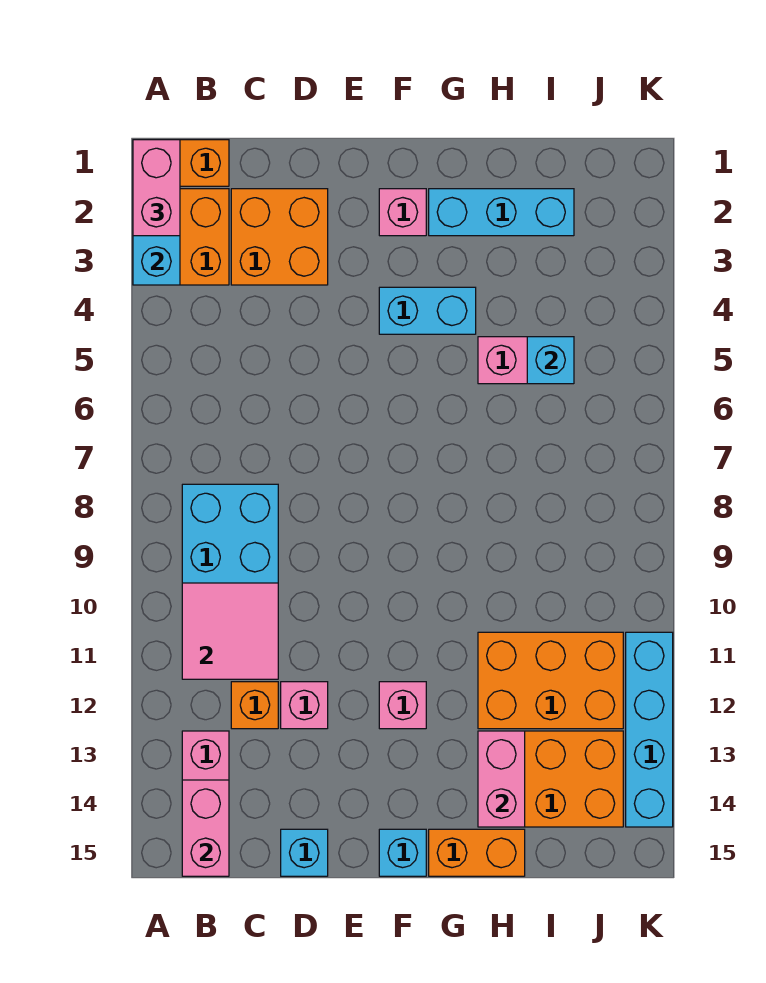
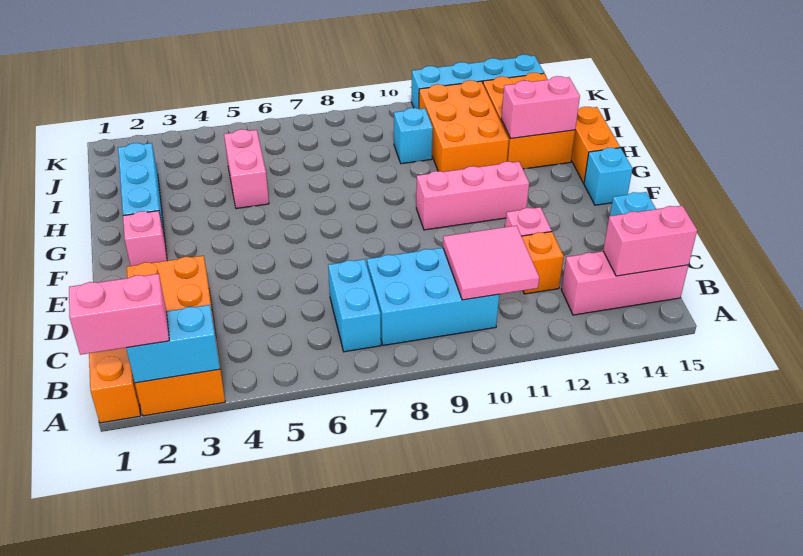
cyan brick F4:G4 level 1 -> cyan brick B7:C7 level 1
pink brick F12 level 1 -> pink brick F10:F12 level 1
cyan brick I5 level 2 -> cyan brick I10 level 1

